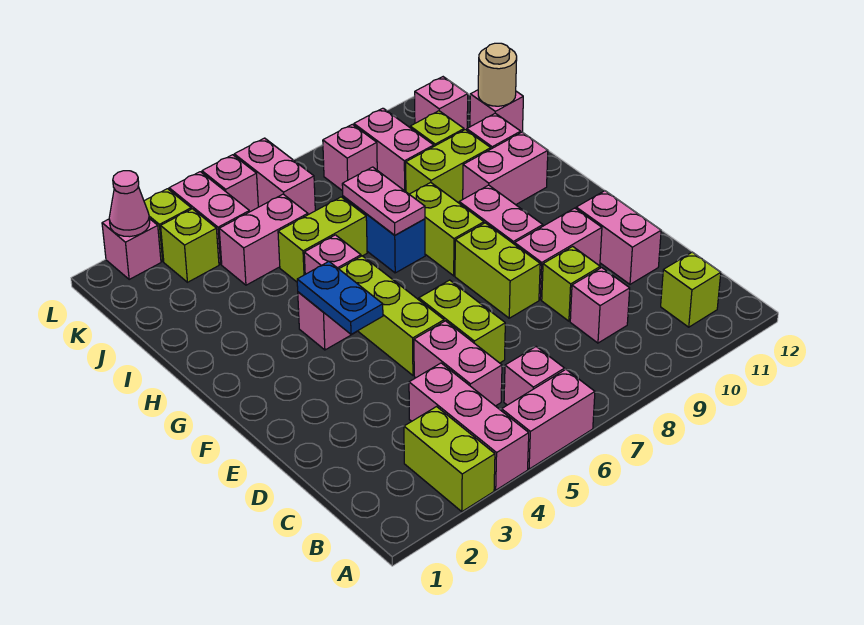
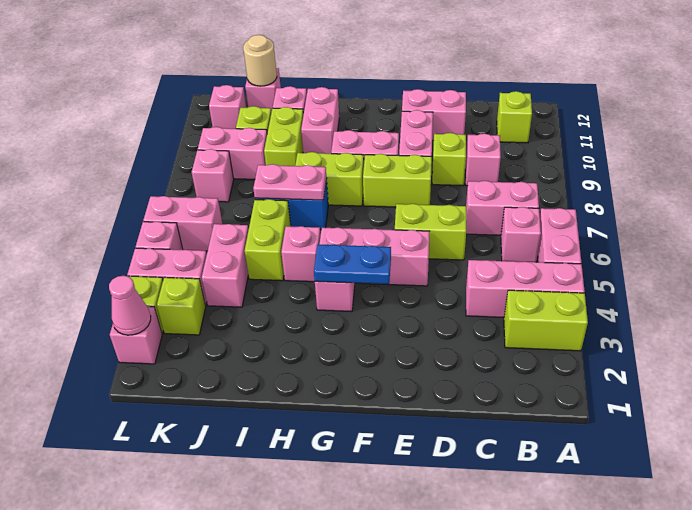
pink brick C5:D5 level 1 -> pink brick B7:C7 level 1
lime brick E5:G5 level 1 -> pink brick E5:G5 level 1

